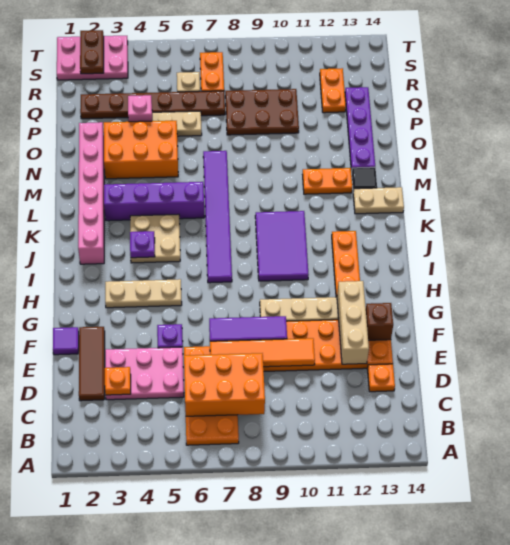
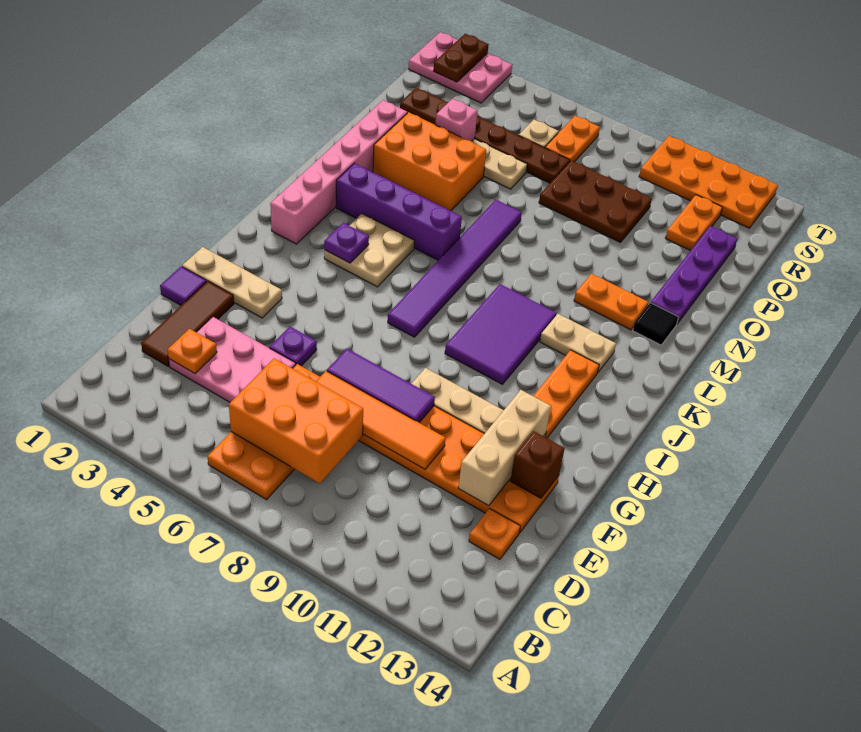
tan plate H3:H5 level 1 -> tan plate G1:G3 level 1
tan plate L13:L14 level 1 -> tan plate K11:K12 level 1
none -> orange plate S10:T13 level 1

